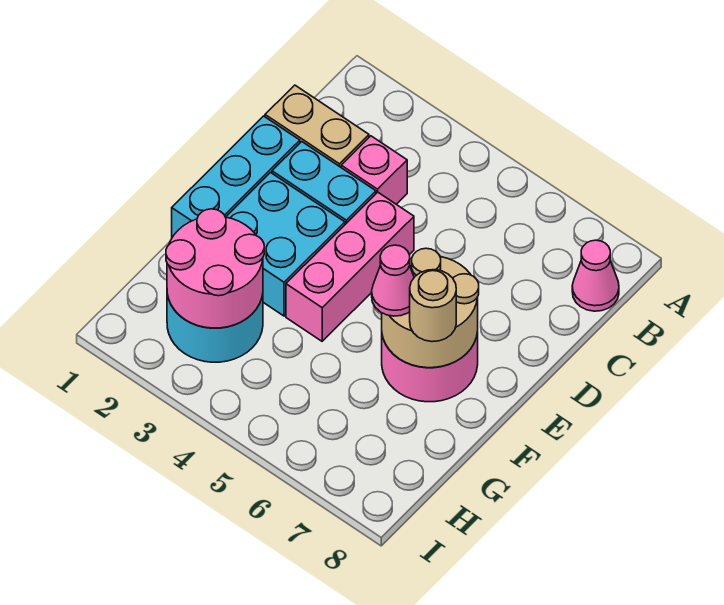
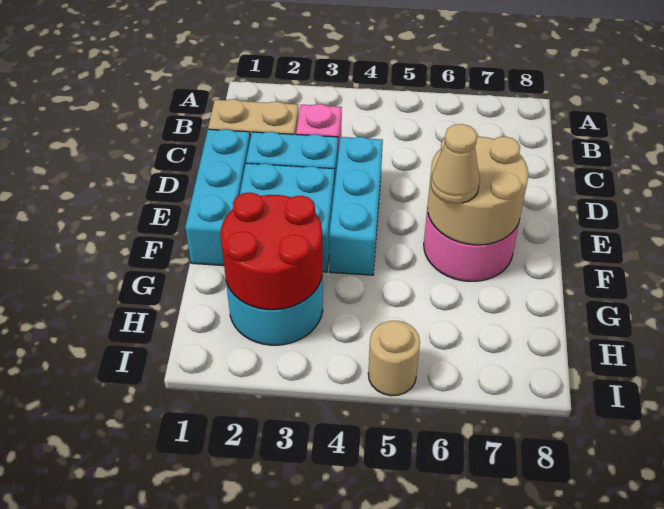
pink cone B8 level 1 -> none
pink brick D4:F4 level 1 -> cyan brick D4:F4 level 1
pink cone F6 level 3 -> tan cone F6 level 3
tan round brick F7 level 3 -> tan round brick I5 level 1
pink round brick G2:H3 level 2 -> red round brick G2:H3 level 2

